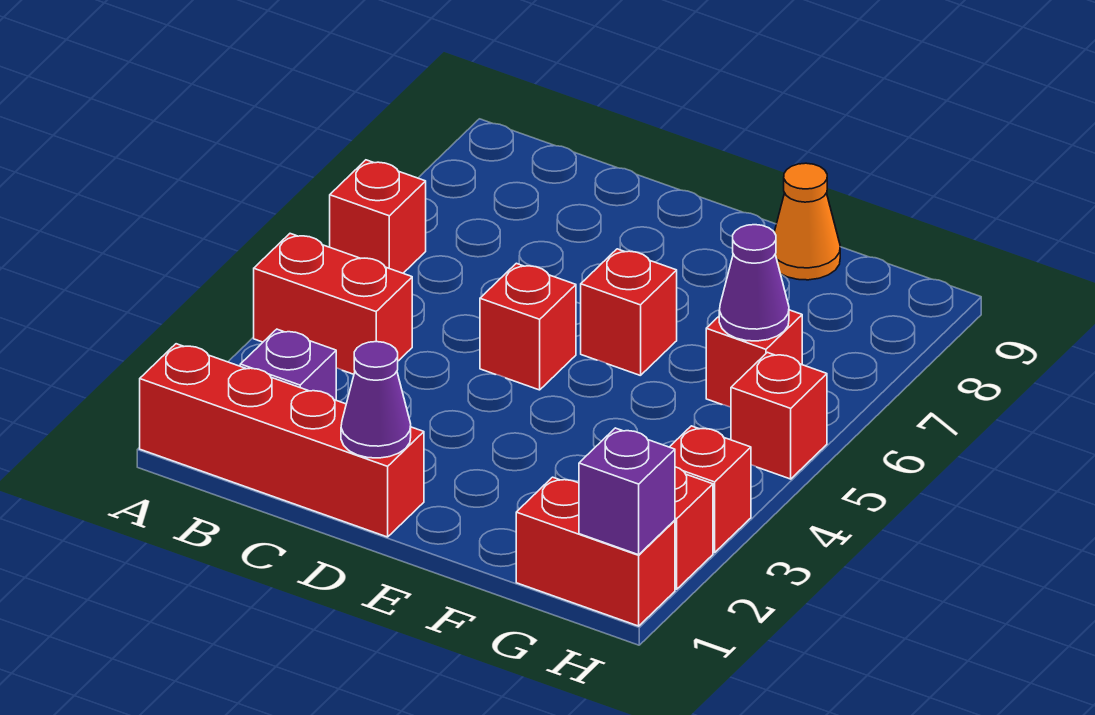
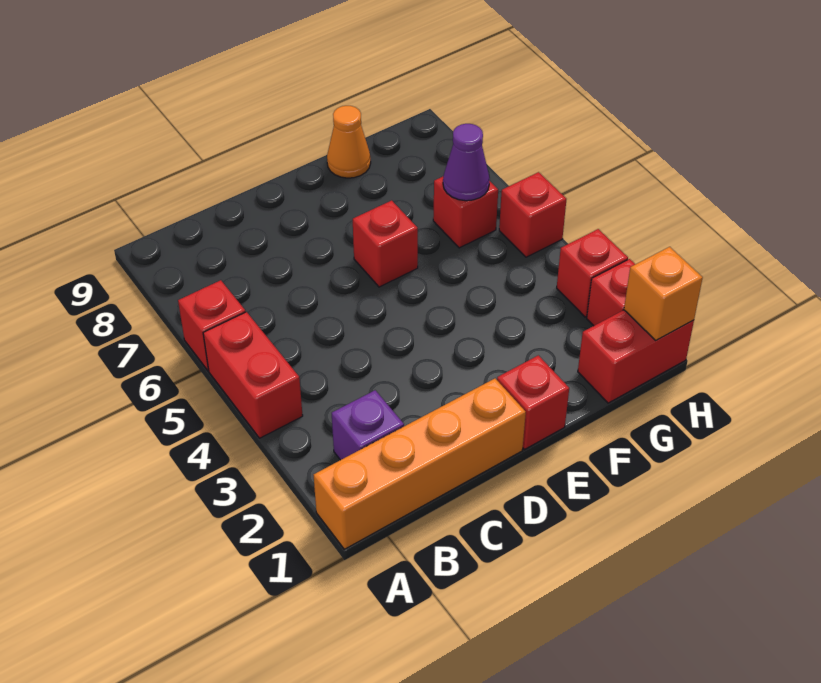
red brick A1:D1 level 1 -> orange brick A1:D1 level 1
red brick A4:B4 level 1 -> red brick A4:A5 level 1
purple cone D1 level 2 -> none
red brick D5 level 1 -> red brick E1 level 1
purple brick H1 level 2 -> orange brick H1 level 2

